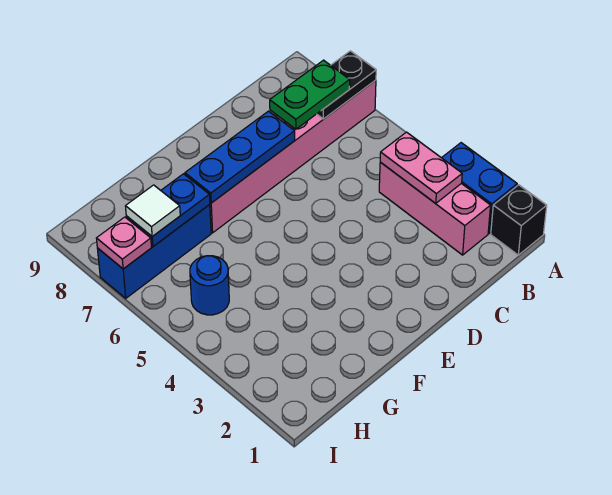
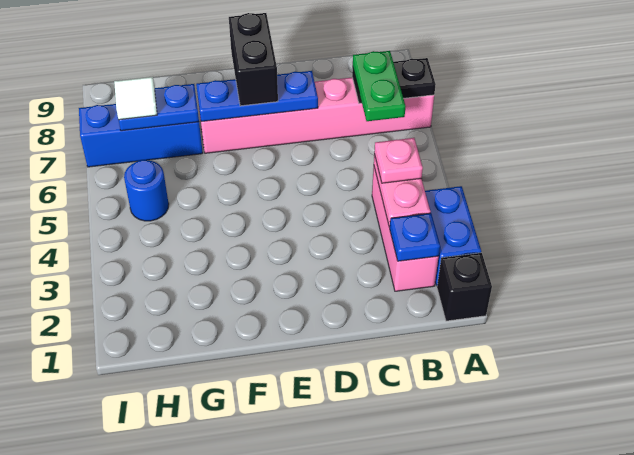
none -> blue plate B2 level 2
green plate B7:C7 level 3 -> green plate B6:B7 level 3
none -> black brick E7:E8 level 3
pink plate I7 level 2 -> pink plate B4 level 3

